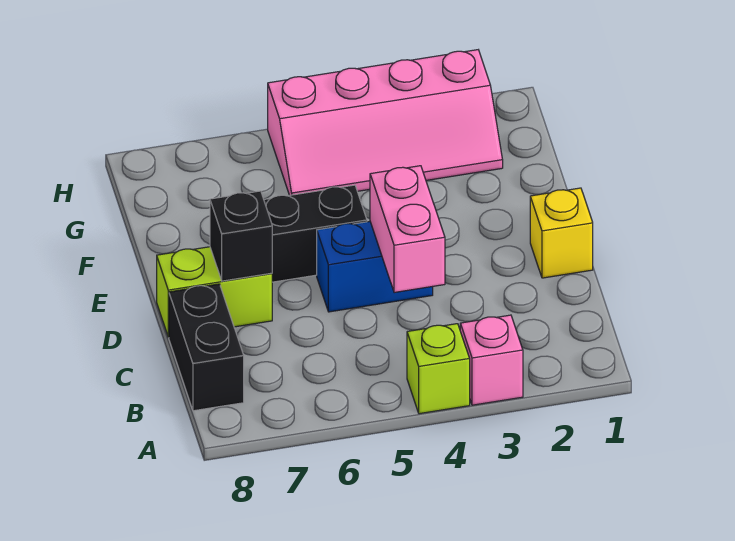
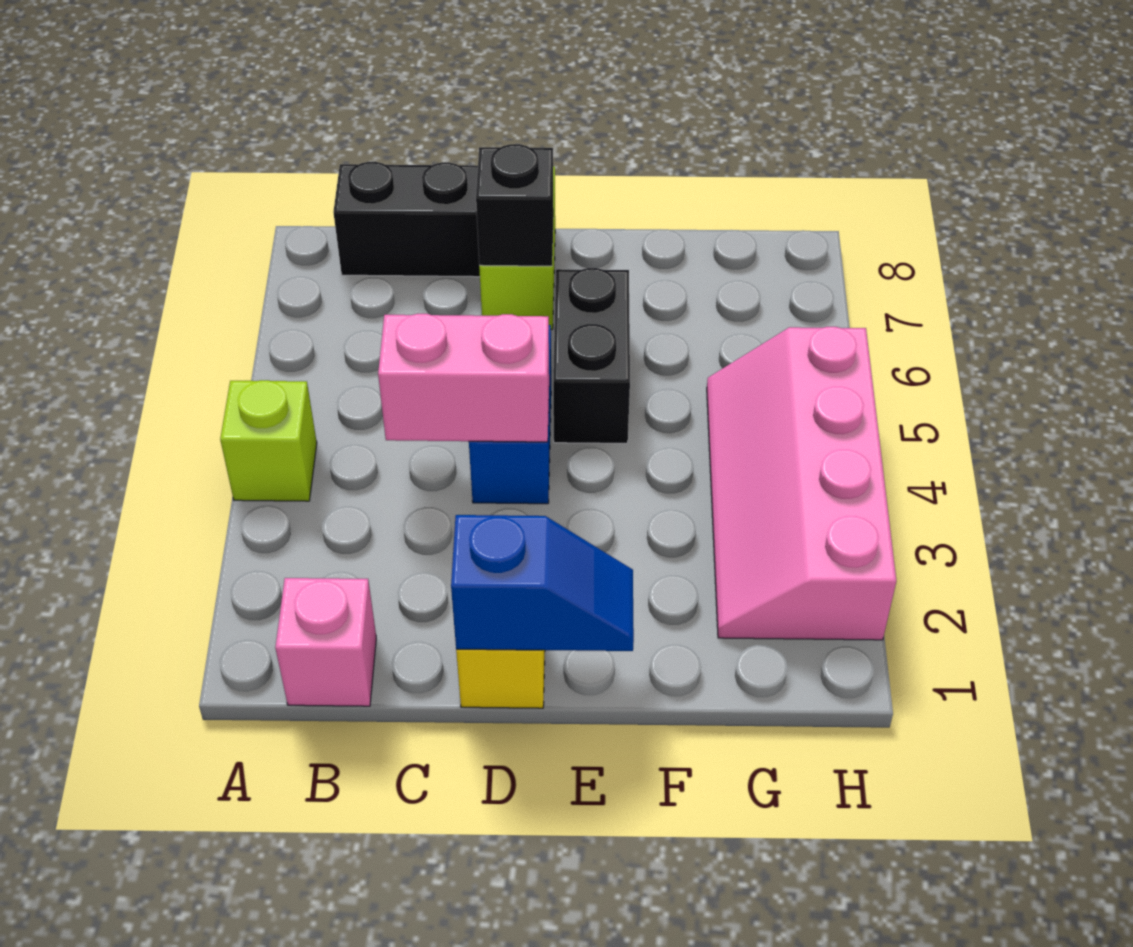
pink brick A3 level 1 -> pink brick B1 level 1
none -> blue slope D1:E1 level 2 top D

